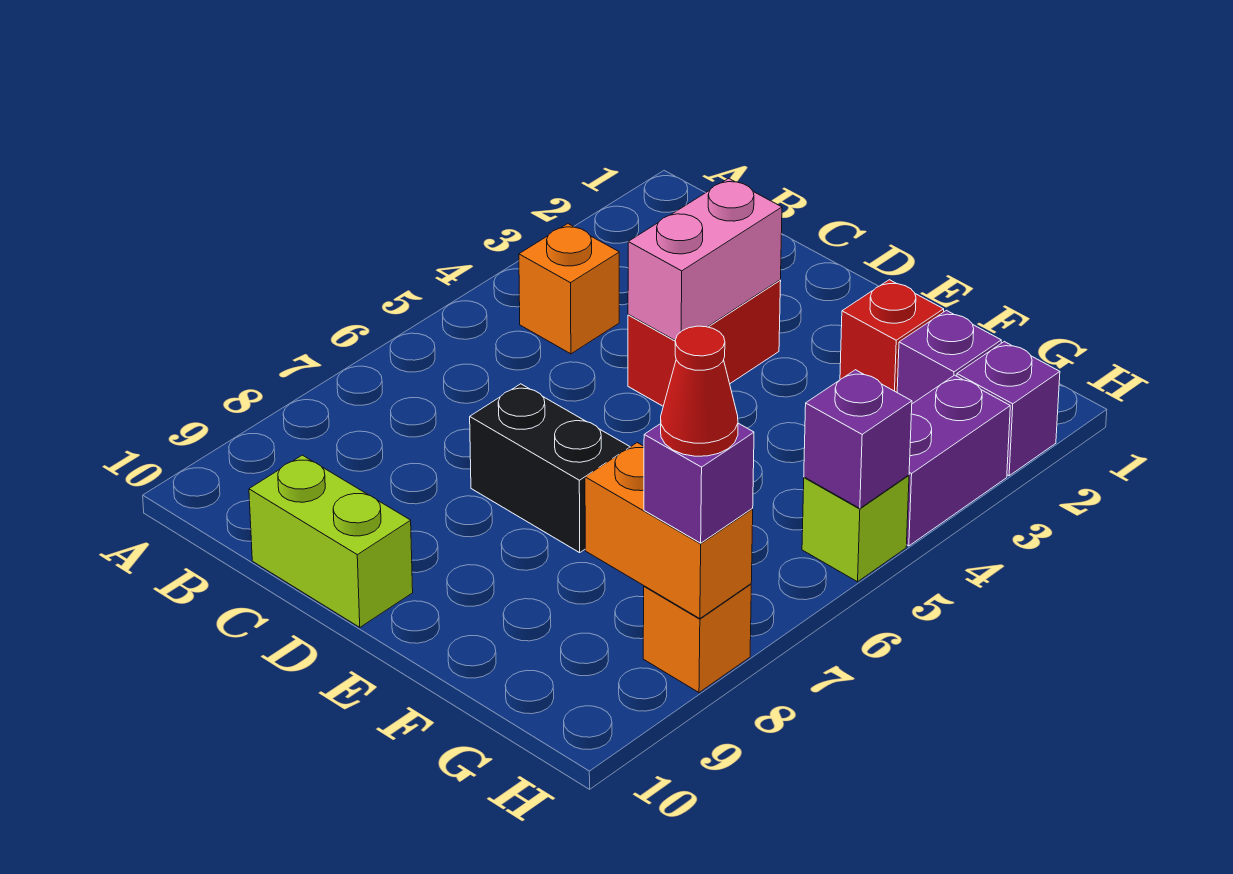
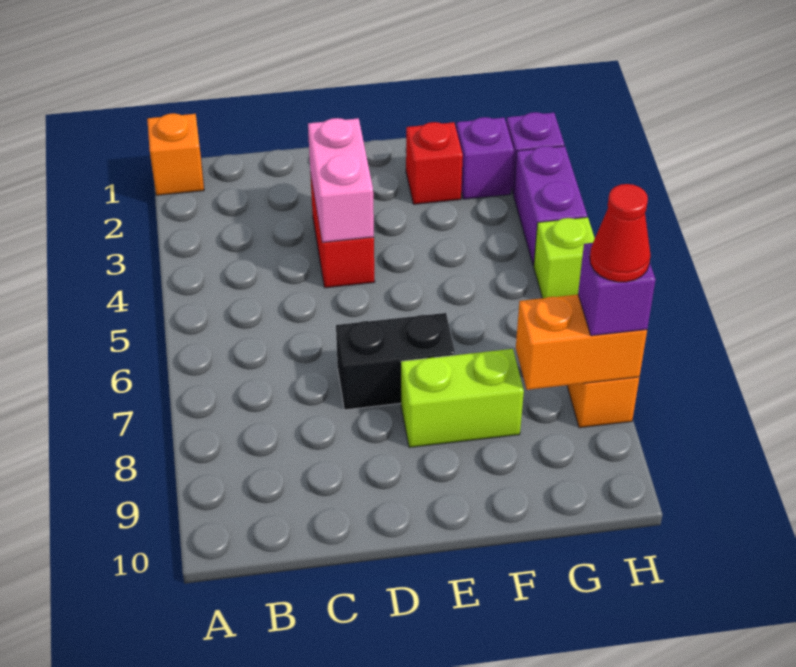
orange brick B4 level 1 -> orange brick A1 level 1
lime brick C10:D10 level 1 -> lime brick E8:F8 level 1
purple brick H5 level 2 -> none

